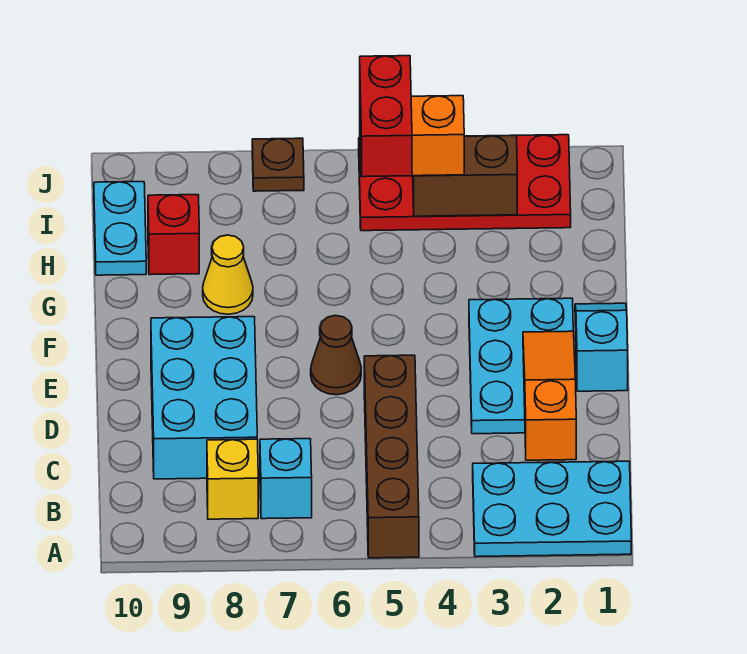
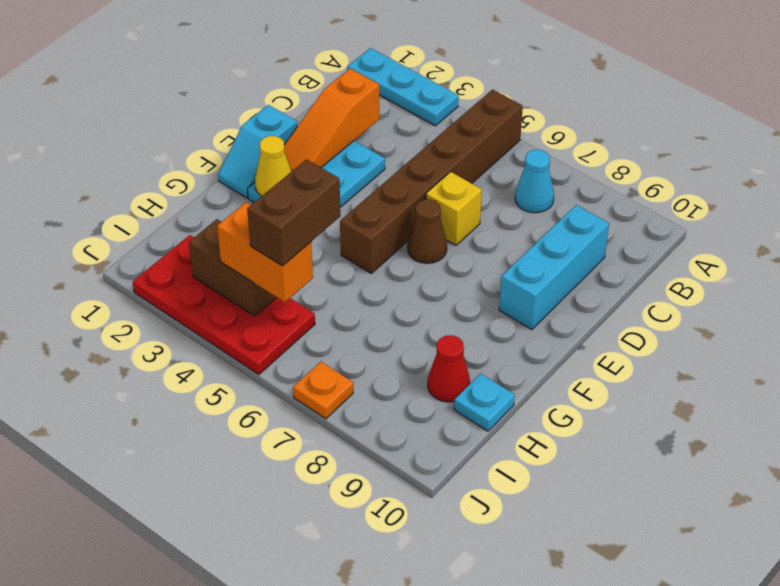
cyan plate A1:B3 level 1 -> cyan plate A1:A3 level 1
brown brick A5:D5 level 1 -> brown brick A5:F5 level 1
cyan brick B7 level 1 -> cyan cone B7 level 1
yellow brick B8 level 1 -> yellow brick D6 level 1
cyan brick C8:E9 level 1 -> cyan brick C9:E9 level 1
yellow cone G8 level 1 -> yellow cone F2 level 2
red brick H5:I5 level 4 -> brown brick H5:I5 level 4
red brick H9 level 1 -> red cone H9 level 1
cyan plate H10:I10 level 1 -> cyan plate H10 level 1
brown plate J7 level 1 -> orange plate J7 level 1

